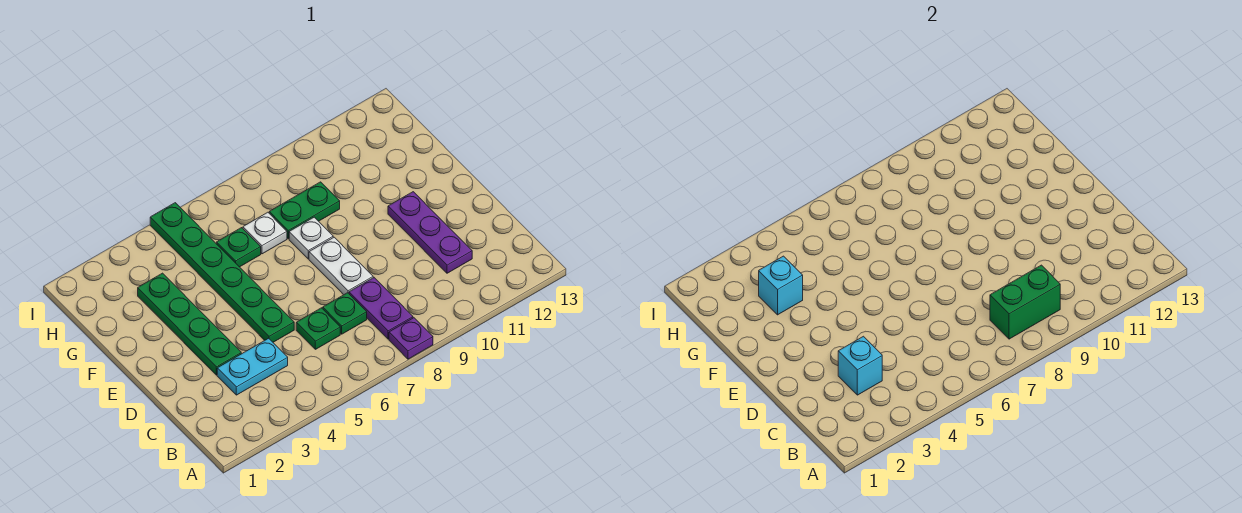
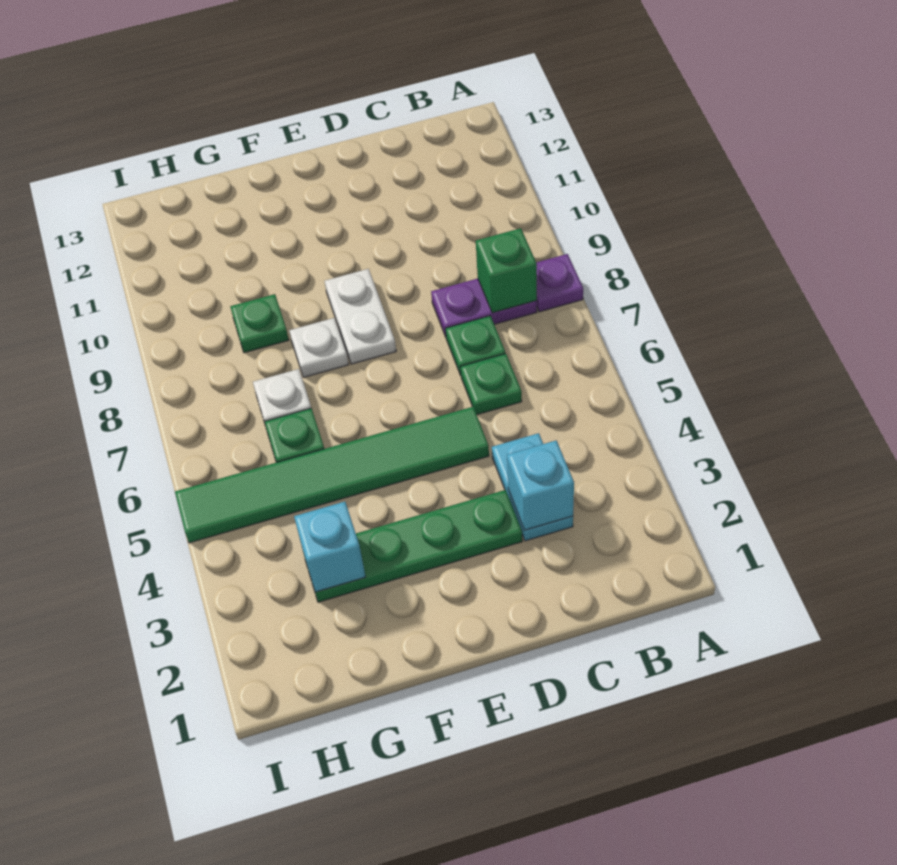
green brick B8:B9 level 2 -> green brick B8 level 2
purple plate C11:E11 level 1 -> none
green plate D5:I5 level 1 -> green tile D5:I5 level 1
white plate D8:E8 level 1 -> white plate E8:E9 level 1
green plate G8:G9 level 1 -> green plate G9 level 1

